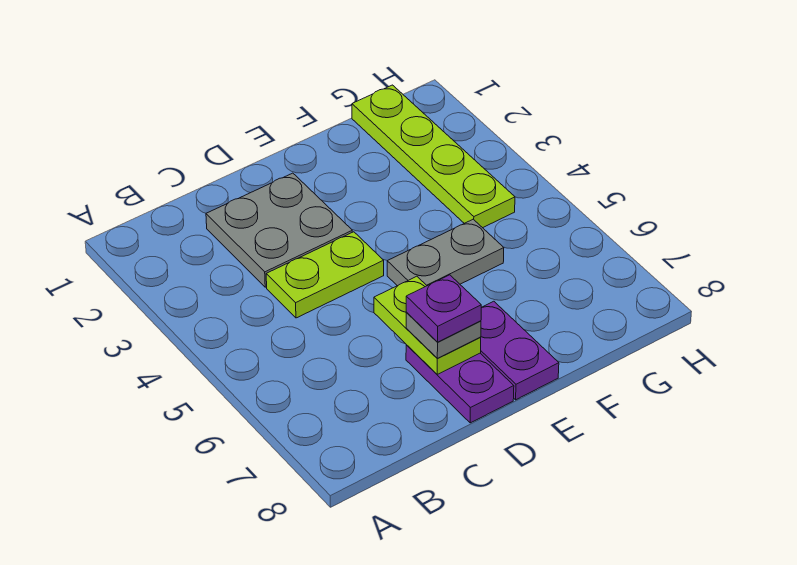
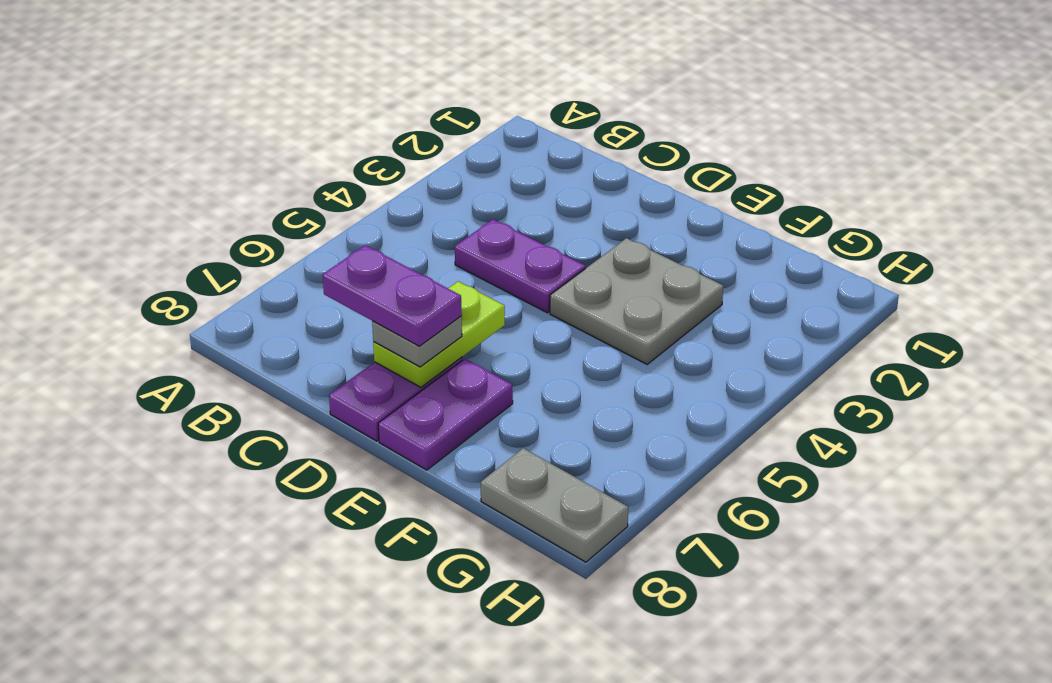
grey plate C2:D3 level 1 -> grey plate E3:F4 level 1
lime plate C4:D4 level 1 -> purple plate C4:D4 level 1
purple plate D7 level 4 -> purple plate C7:D7 level 4
grey plate E5:F5 level 1 -> grey plate G8:H8 level 1
lime plate G1:G4 level 1 -> none

